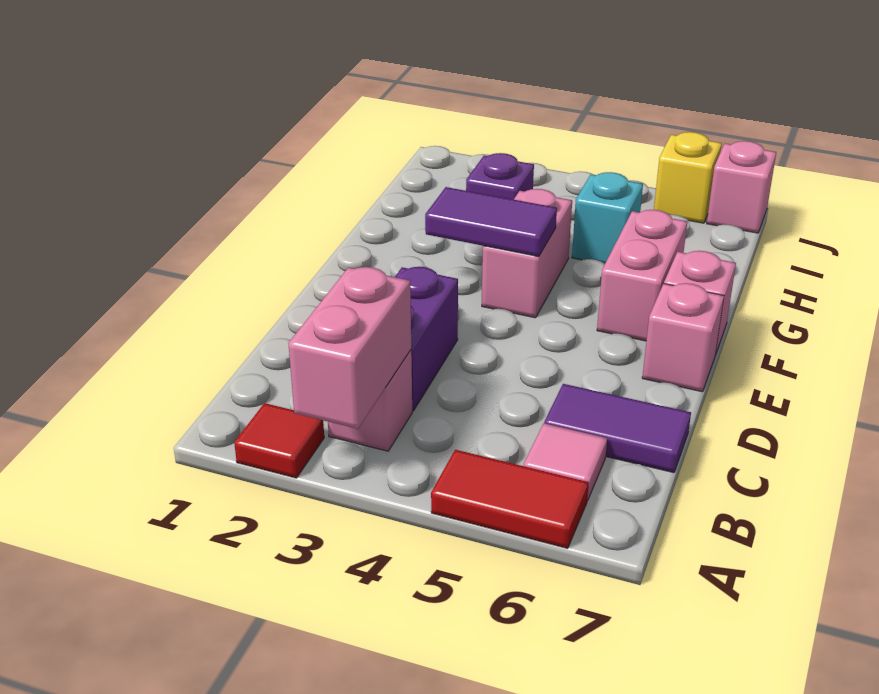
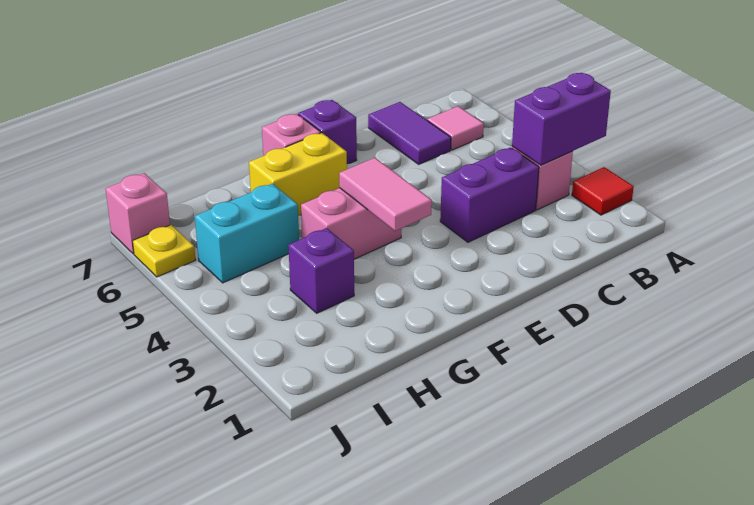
pink brick A3:B3 level 2 -> purple brick A3:B3 level 2
red tile A5:A6 level 1 -> none
pink brick E7 level 1 -> purple brick E7 level 1
purple tile F3:F4 level 2 -> pink tile F3:F4 level 2
pink brick F6:G6 level 1 -> yellow brick F6:G6 level 1
cyan brick H5 level 1 -> cyan brick H5:I5 level 1
yellow brick J6 level 1 -> yellow plate J6 level 1

